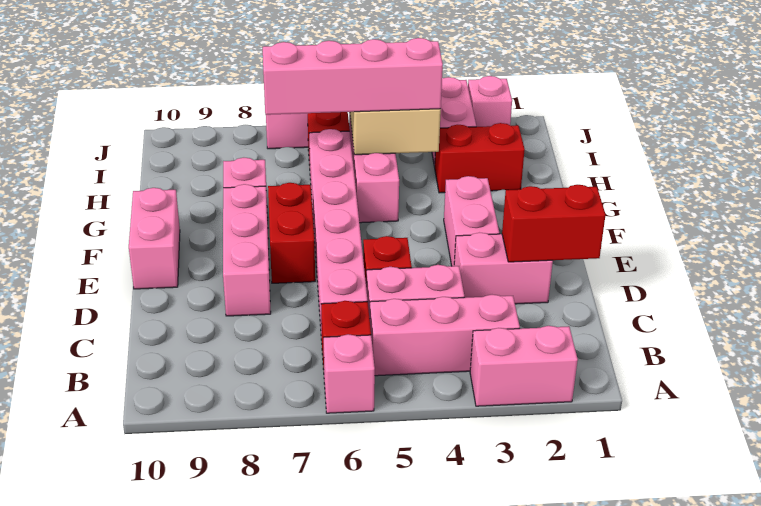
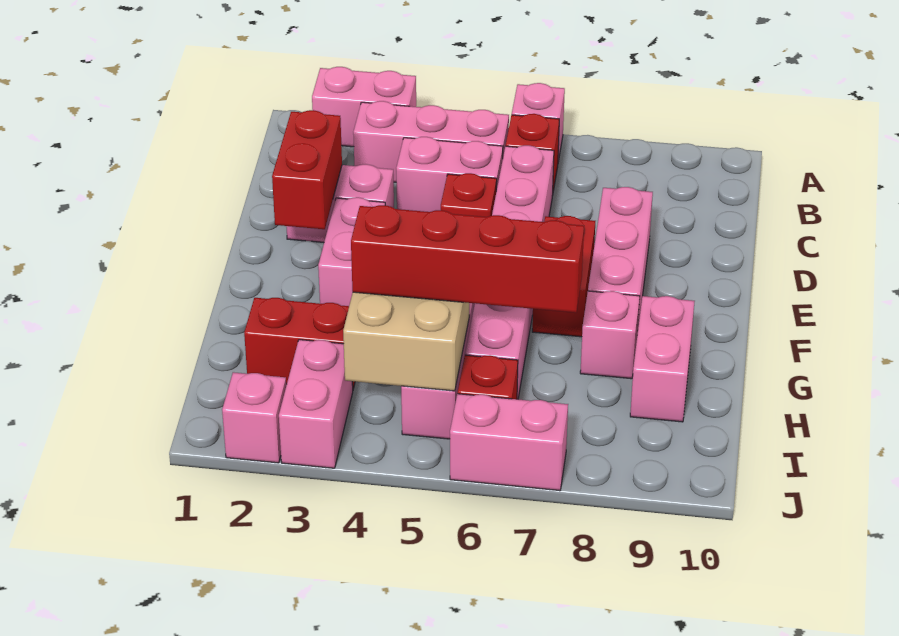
red brick D1:D2 level 2 -> red brick D2:E2 level 2
pink brick E10:F10 level 1 -> pink brick G9:H9 level 1
pink brick H4:H7 level 3 -> red brick H4:H7 level 3

